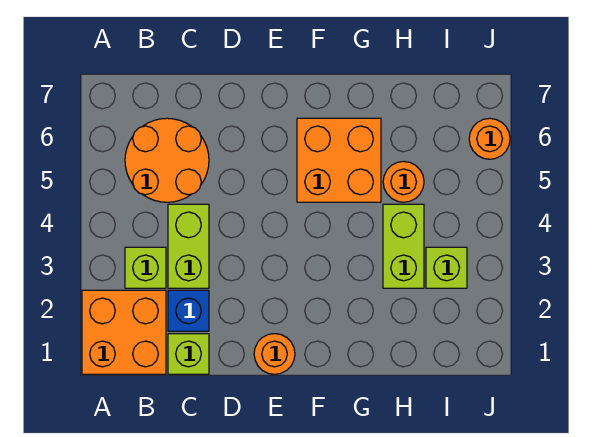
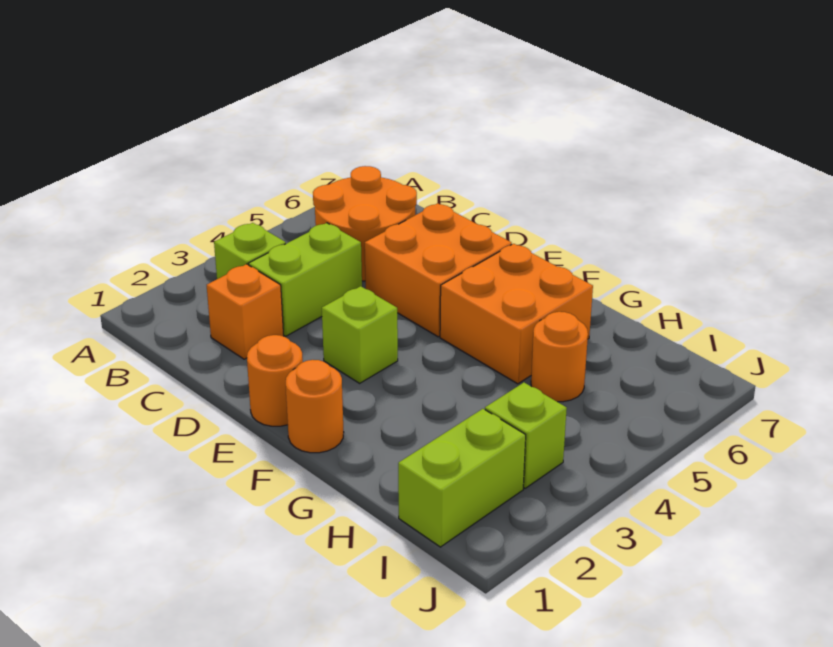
orange brick A1:B2 level 1 -> orange brick D5:E6 level 1
lime brick C1 level 1 -> lime brick E3 level 1
blue brick C2 level 1 -> orange brick C2 level 1
lime brick H3:H4 level 1 -> lime brick I1:I2 level 1
orange round brick J6 level 1 -> orange round brick F1 level 1

